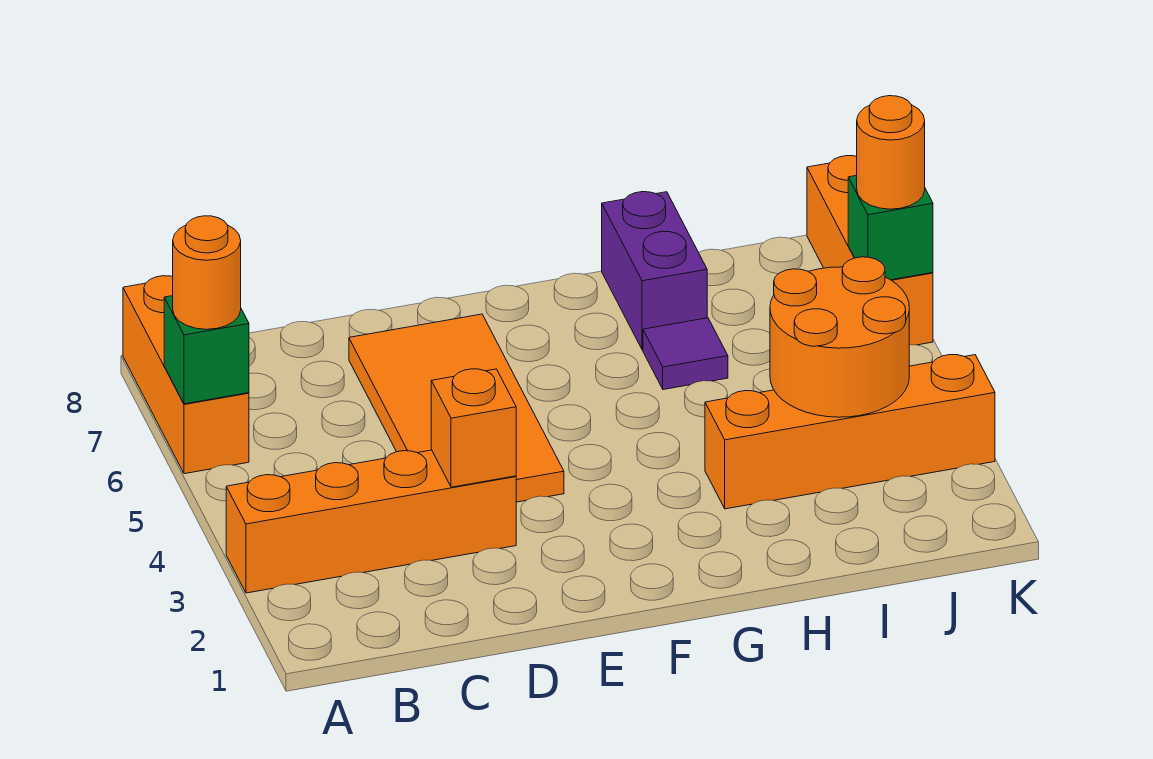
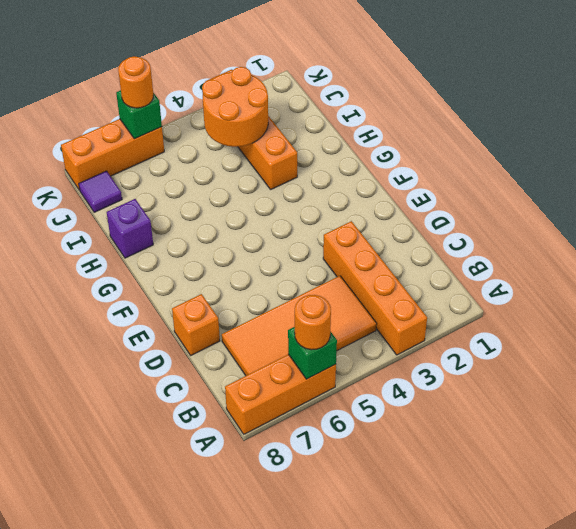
orange brick D3 level 2 -> orange brick D8 level 1
orange tile D4:E7 level 1 -> orange tile B4:C7 level 1
purple tile H6 level 1 -> purple tile J8 level 1
purple brick H7:H8 level 1 -> purple brick H8 level 1

